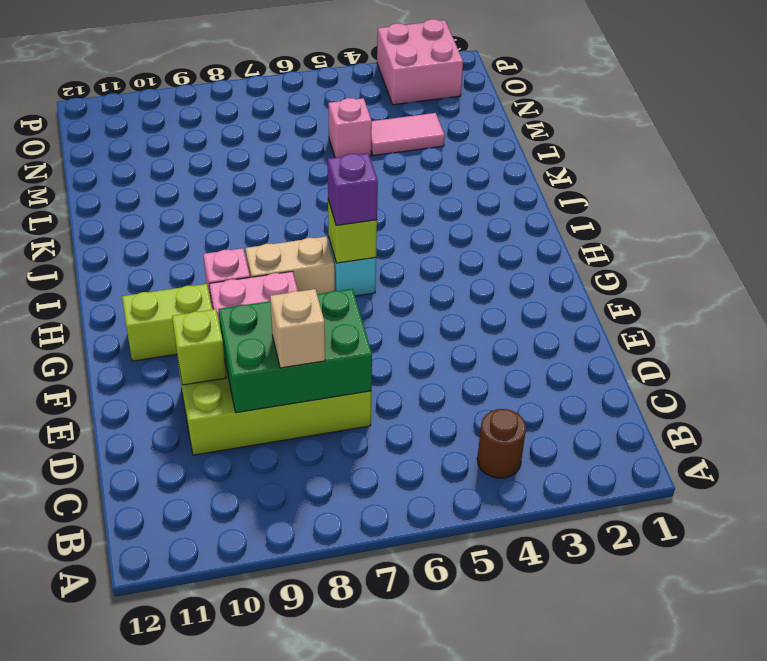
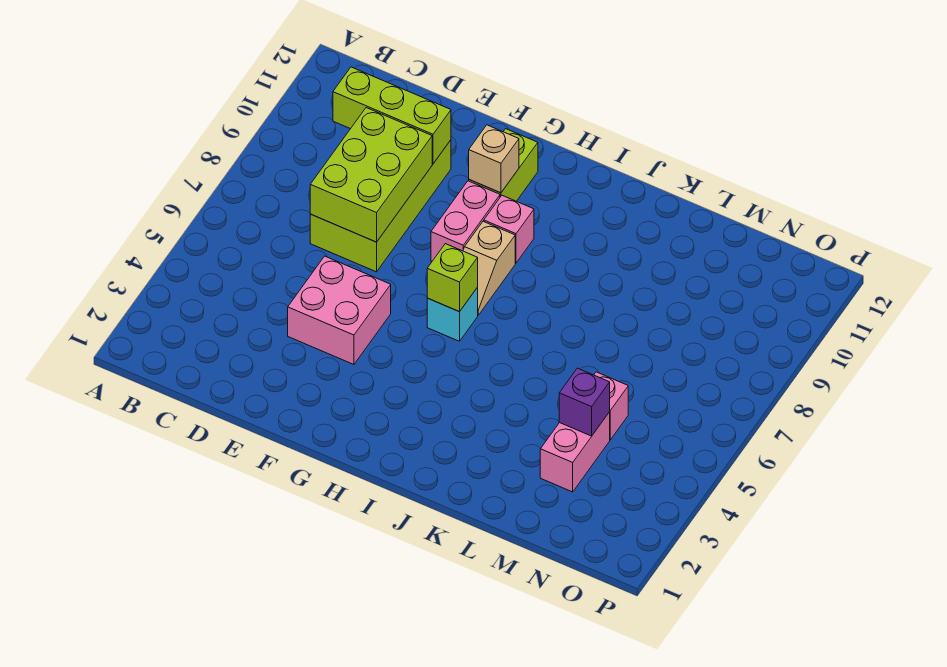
brown round brick B4 level 1 -> none
green brick D7:E9 level 2 -> lime brick D7:E9 level 2
tan brick D8 level 3 -> tan brick G10 level 2
lime brick E10 level 2 -> lime brick C10:E10 level 2
purple brick H6 level 3 -> purple brick M4 level 2
tan brick H7:H8 level 1 -> tan slope H7:H8 level 1 top 8
pink tile M3:M4 level 1 -> pink brick M3:M4 level 1
pink brick O2:P3 level 1 -> pink brick E4:F5 level 1

